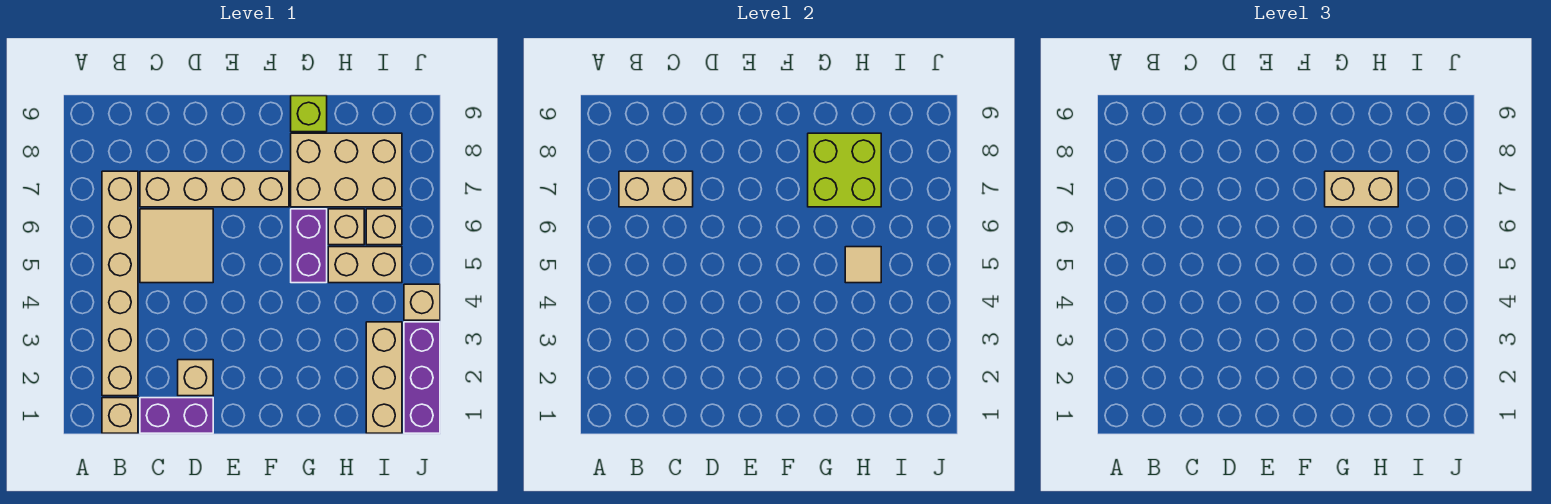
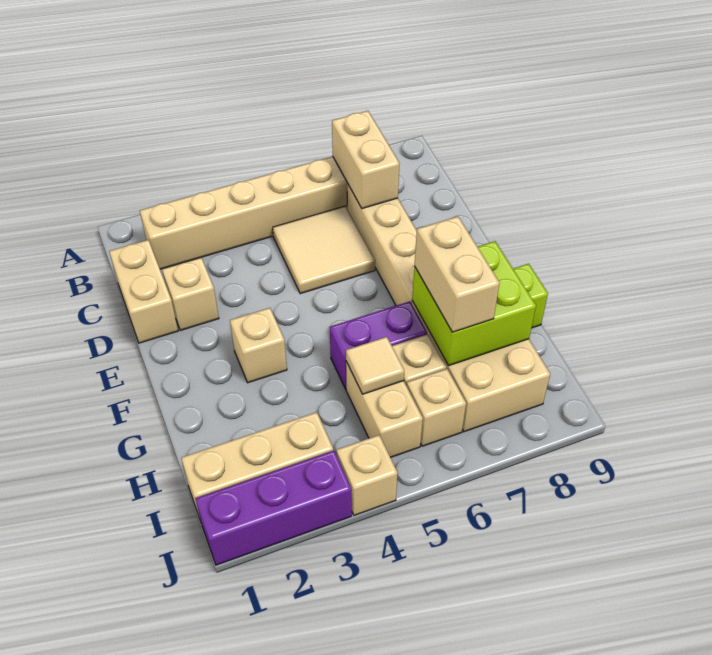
tan brick B1 level 1 -> tan brick F3 level 1
purple brick C1:D1 level 1 -> tan brick C1:D1 level 1

